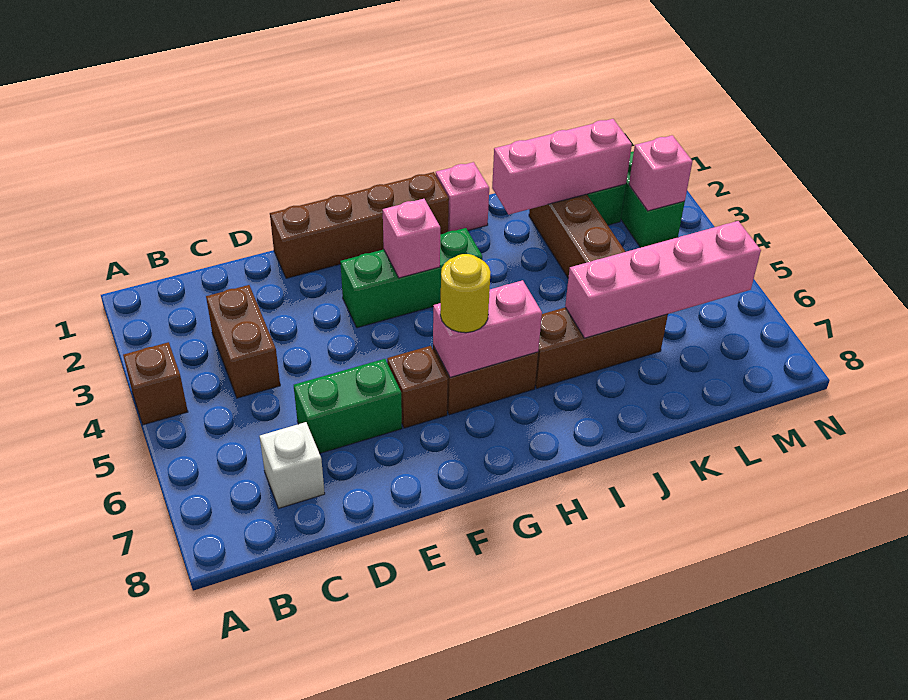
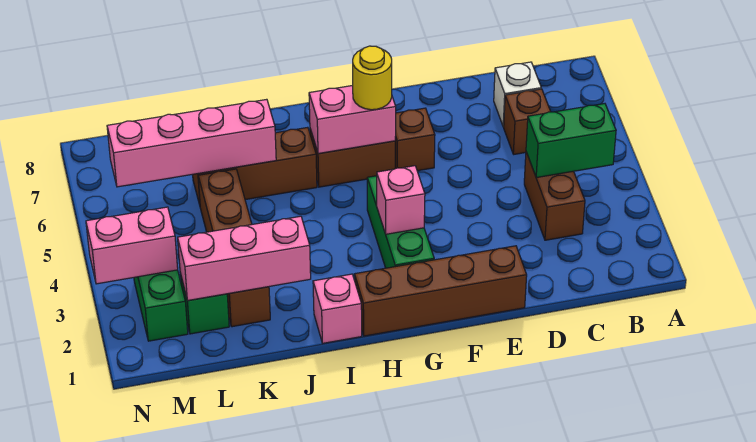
brown brick A4 level 1 -> brown brick C6 level 1
green brick D6:E6 level 1 -> green brick B4:C4 level 2
green brick F3:H3 level 1 -> green brick G2:G4 level 1
pink brick M3 level 2 -> pink brick M3:N3 level 2

